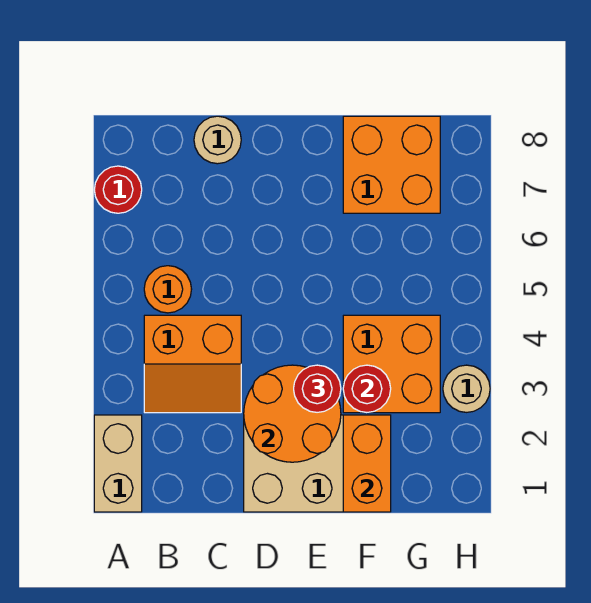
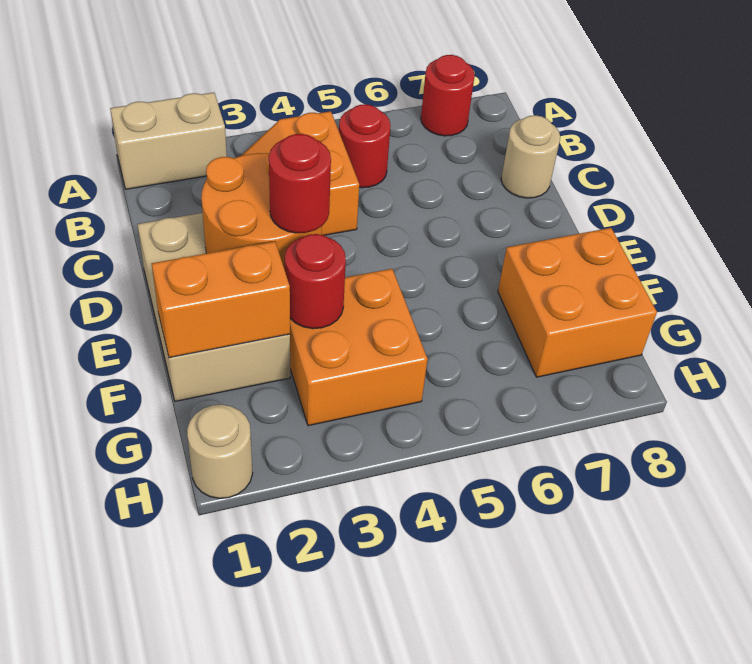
orange round brick B5 level 1 -> red round brick B5 level 1
tan round brick H3 level 1 -> tan round brick H1 level 1

